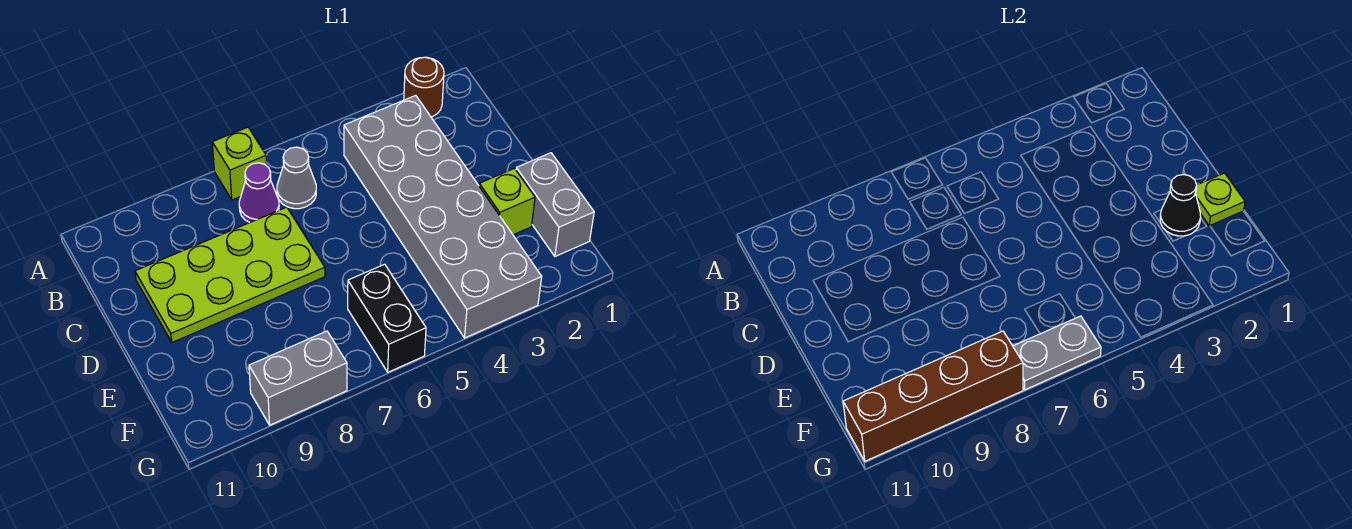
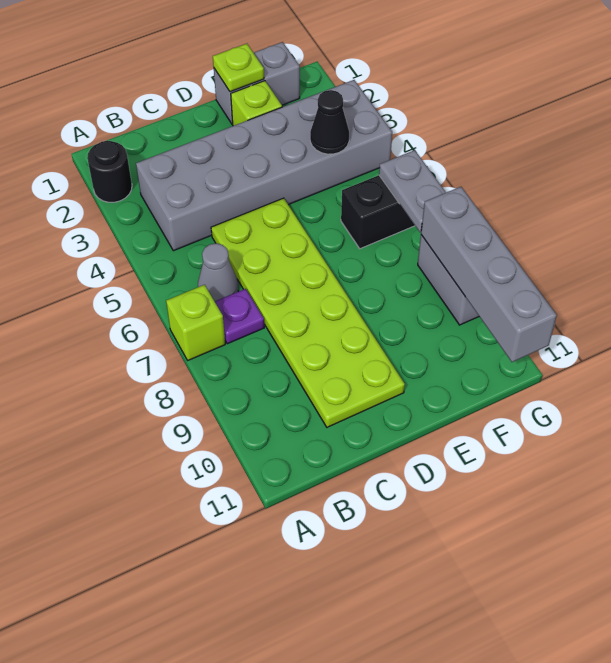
brown round brick A2 level 1 -> black round brick A2 level 1
purple cone B7 level 1 -> purple plate B7 level 1
lime plate C7:D10 level 1 -> lime plate C5:D10 level 1
black cone E2 level 2 -> black cone F4 level 2
brown brick G8:G11 level 2 -> grey brick G8:G11 level 2

